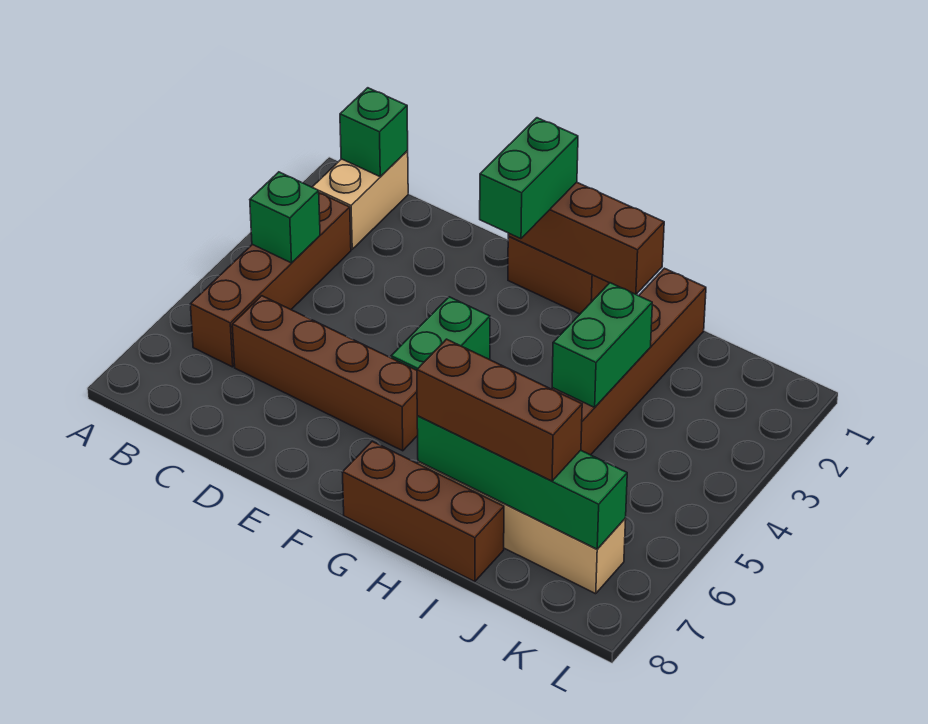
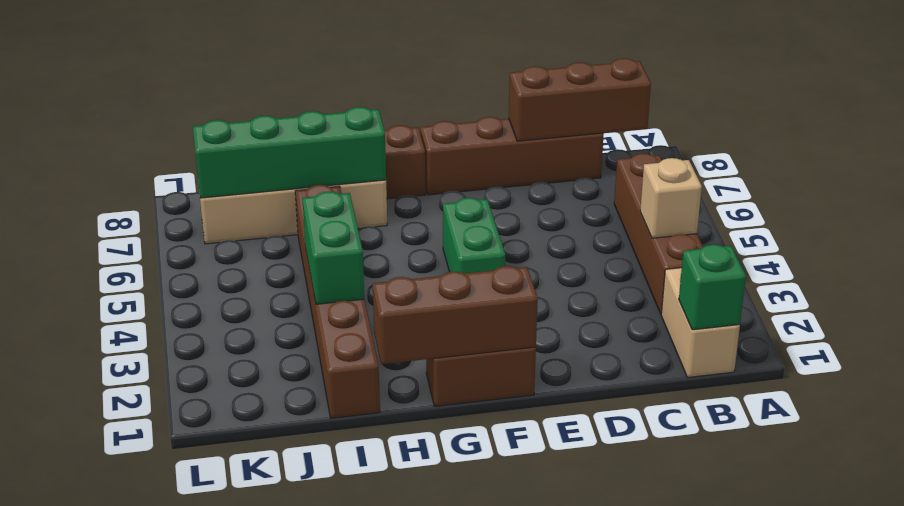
green brick B4 level 2 -> tan brick B4 level 2
brown brick C6:F6 level 1 -> brown brick C8:F8 level 1
green brick F1:F2 level 3 -> none
brown brick H7:J7 level 3 -> brown brick B8:D8 level 2

